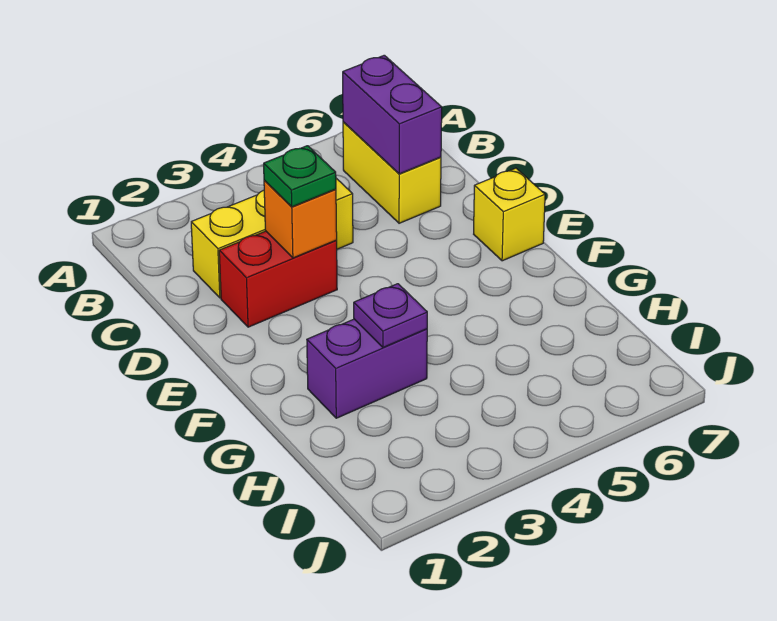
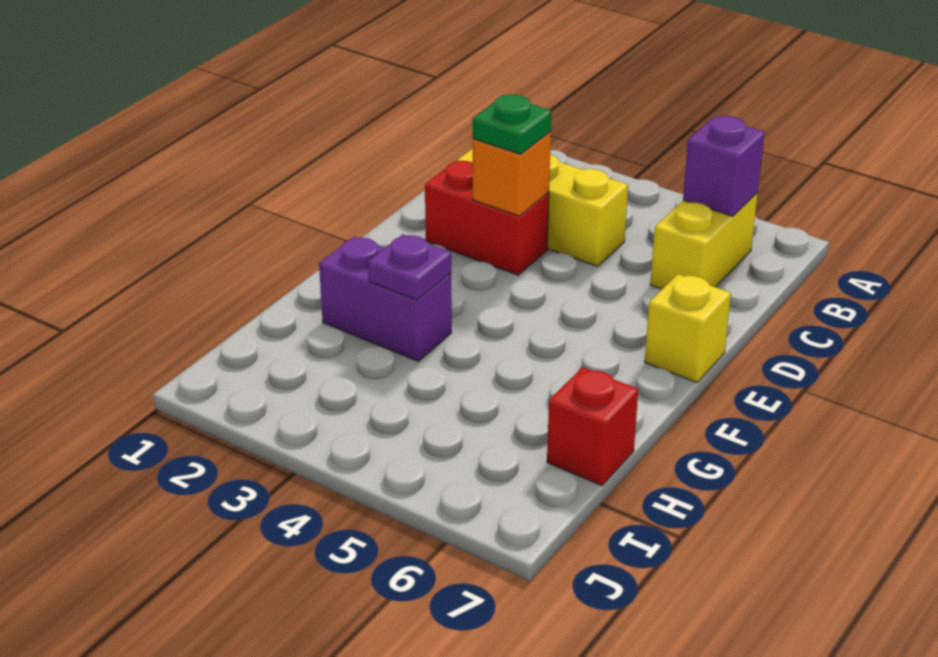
purple brick B6:C6 level 2 -> purple brick B6 level 2
none -> red brick H7 level 1

